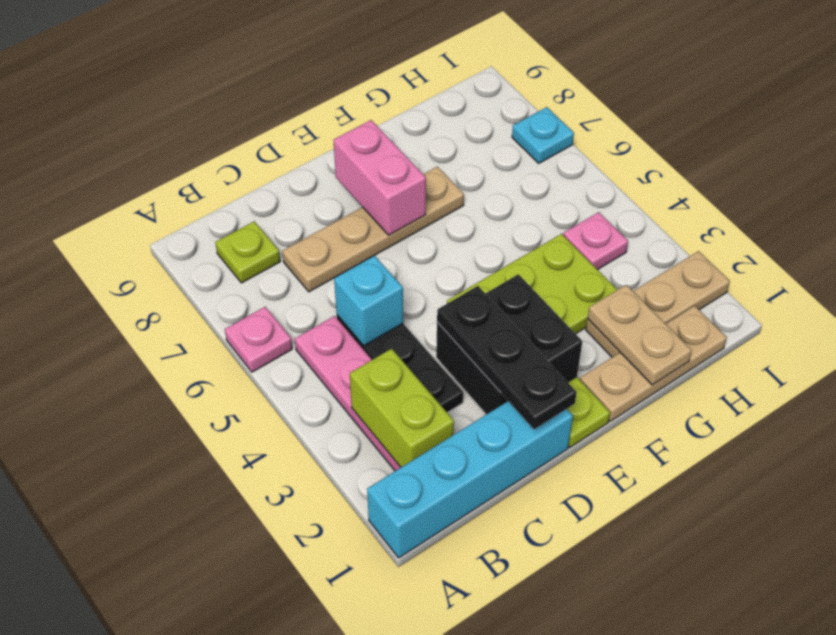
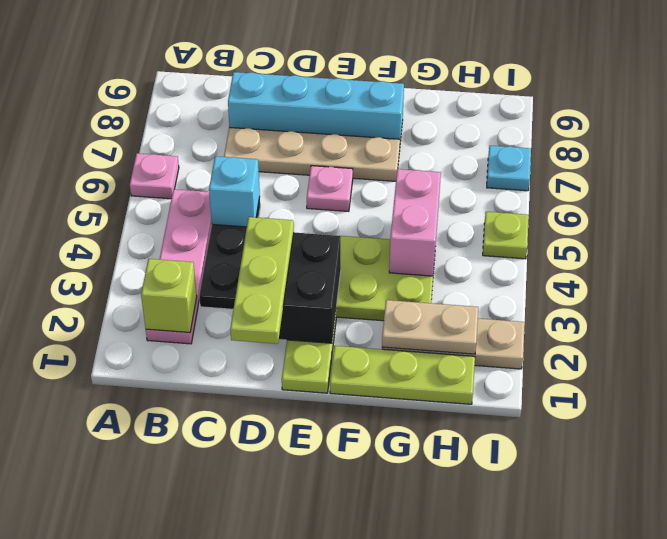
cyan brick A1:D1 level 1 -> cyan brick C8:F8 level 1
lime brick B2:B3 level 2 -> lime brick B2 level 2
lime plate B8 level 1 -> lime plate I5 level 1
black plate D1:D3 level 3 -> lime plate D1:D3 level 3
pink brick E7:E8 level 2 -> pink brick G4:G5 level 2
tan plate F1:H1 level 1 -> lime plate F1:H1 level 1
tan plate G1:G2 level 2 -> tan plate G2:H2 level 2
pink plate H4 level 1 -> pink plate E6 level 1

